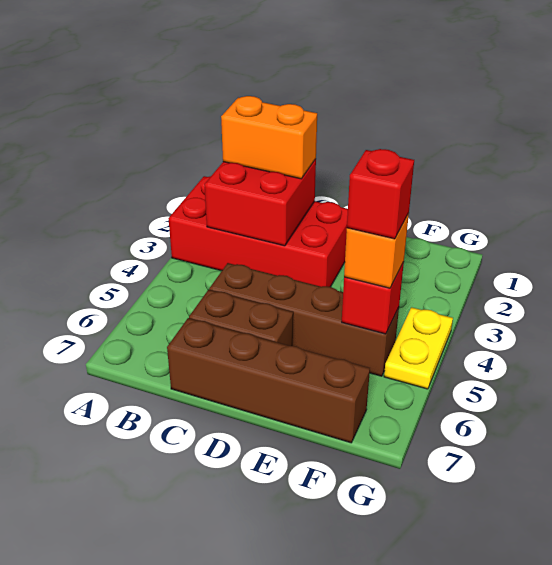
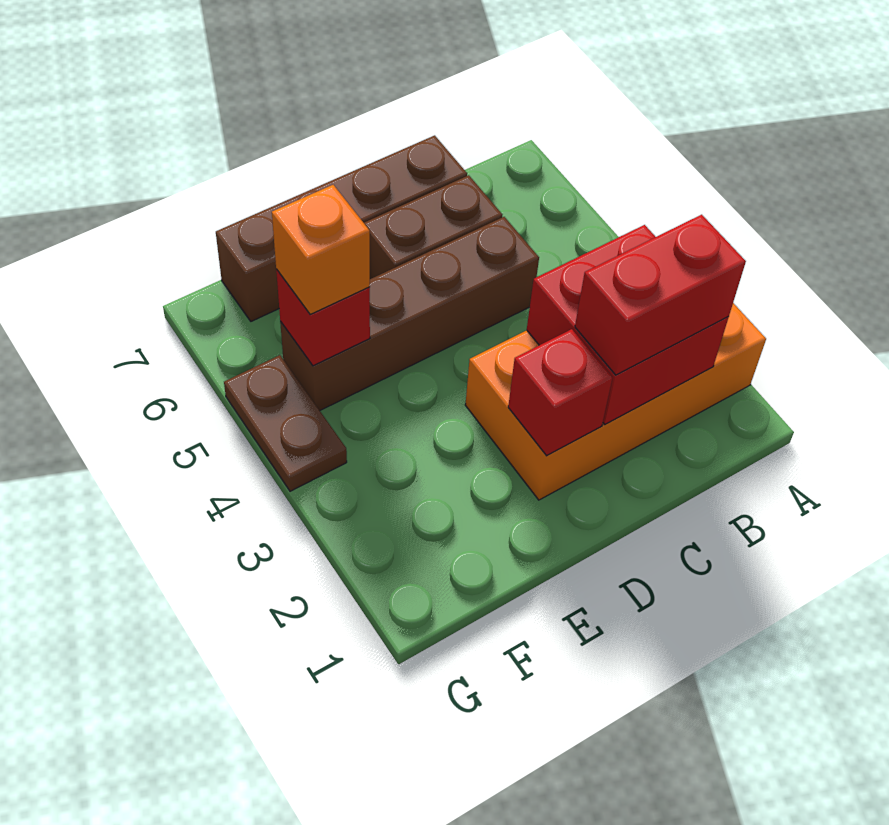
red brick A2:D3 level 1 -> orange brick A2:D3 level 1
orange brick B2:C2 level 3 -> red brick B2:C2 level 3
red brick F5 level 4 -> red brick D2 level 2
yellow plate G4:G5 level 1 -> brown plate G4:G5 level 1

